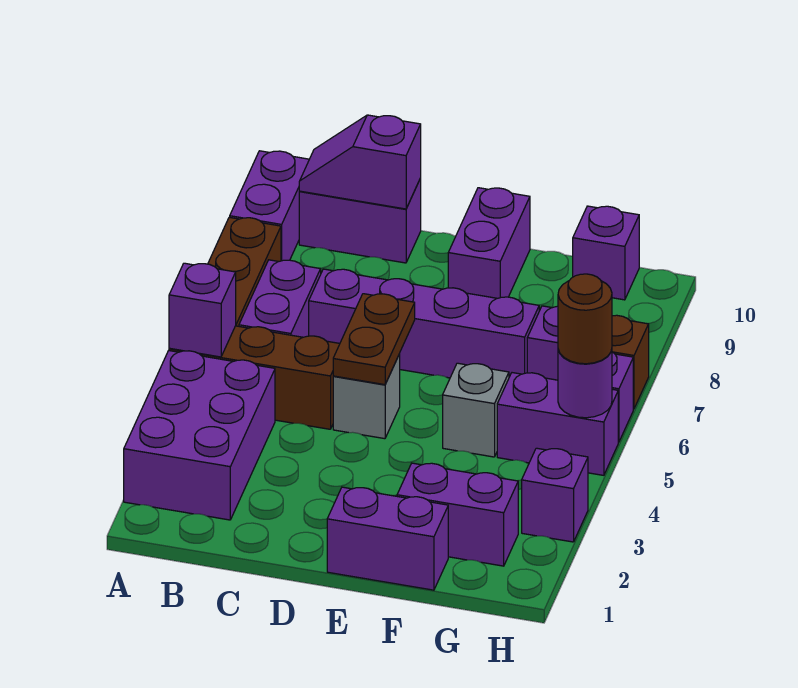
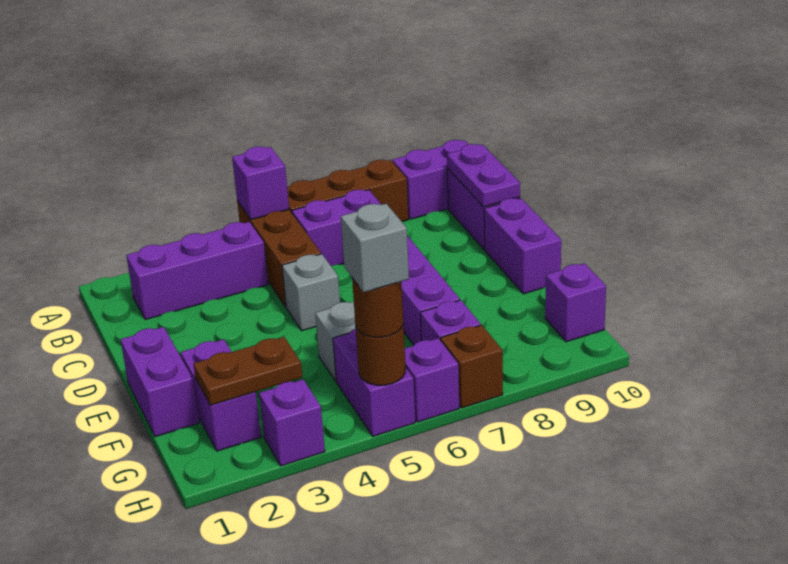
purple brick A2:B4 level 1 -> purple brick B2:B4 level 1
purple slope B10:C10 level 2 top C -> purple plate B10:C10 level 2
brown plate D5:D6 level 2 -> brown plate G2:G3 level 2
purple brick E9:E10 level 1 -> purple brick D10:E10 level 1
purple round brick H5 level 2 -> brown round brick H5 level 2
none -> grey brick H5 level 4

